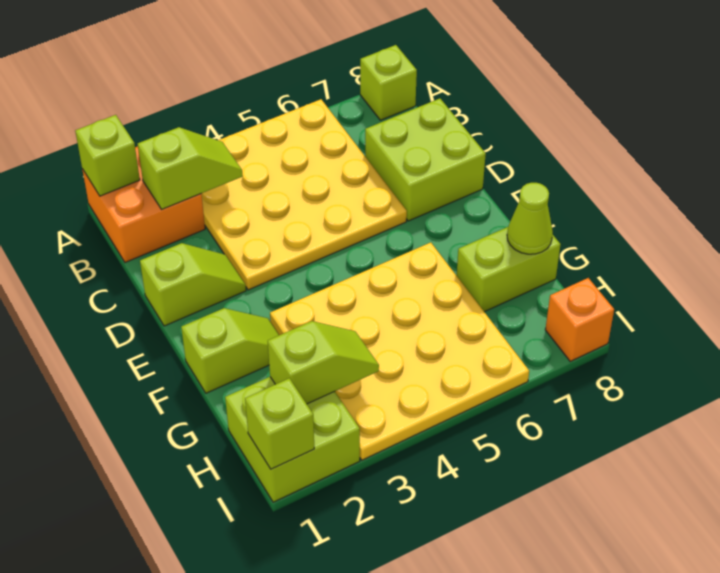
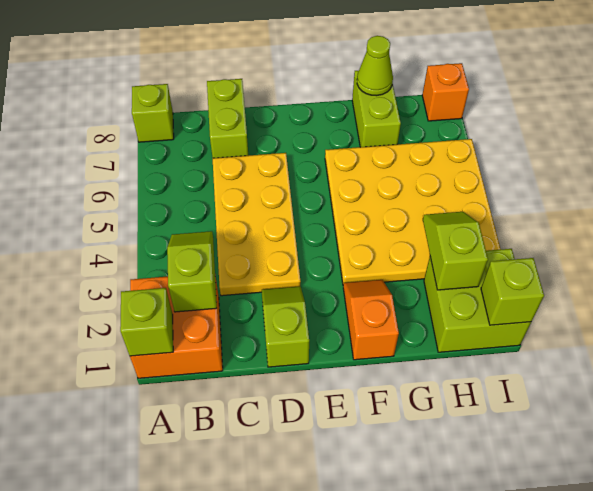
yellow plate A3:D6 level 1 -> yellow plate C3:D6 level 1
lime brick C7:D8 level 1 -> lime brick C7:C8 level 1
lime slope F1:F2 level 1 top 1 -> orange slope F1:F2 level 1 top 1

